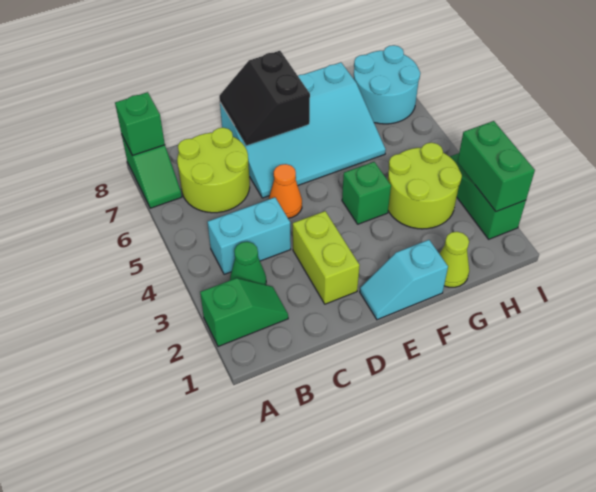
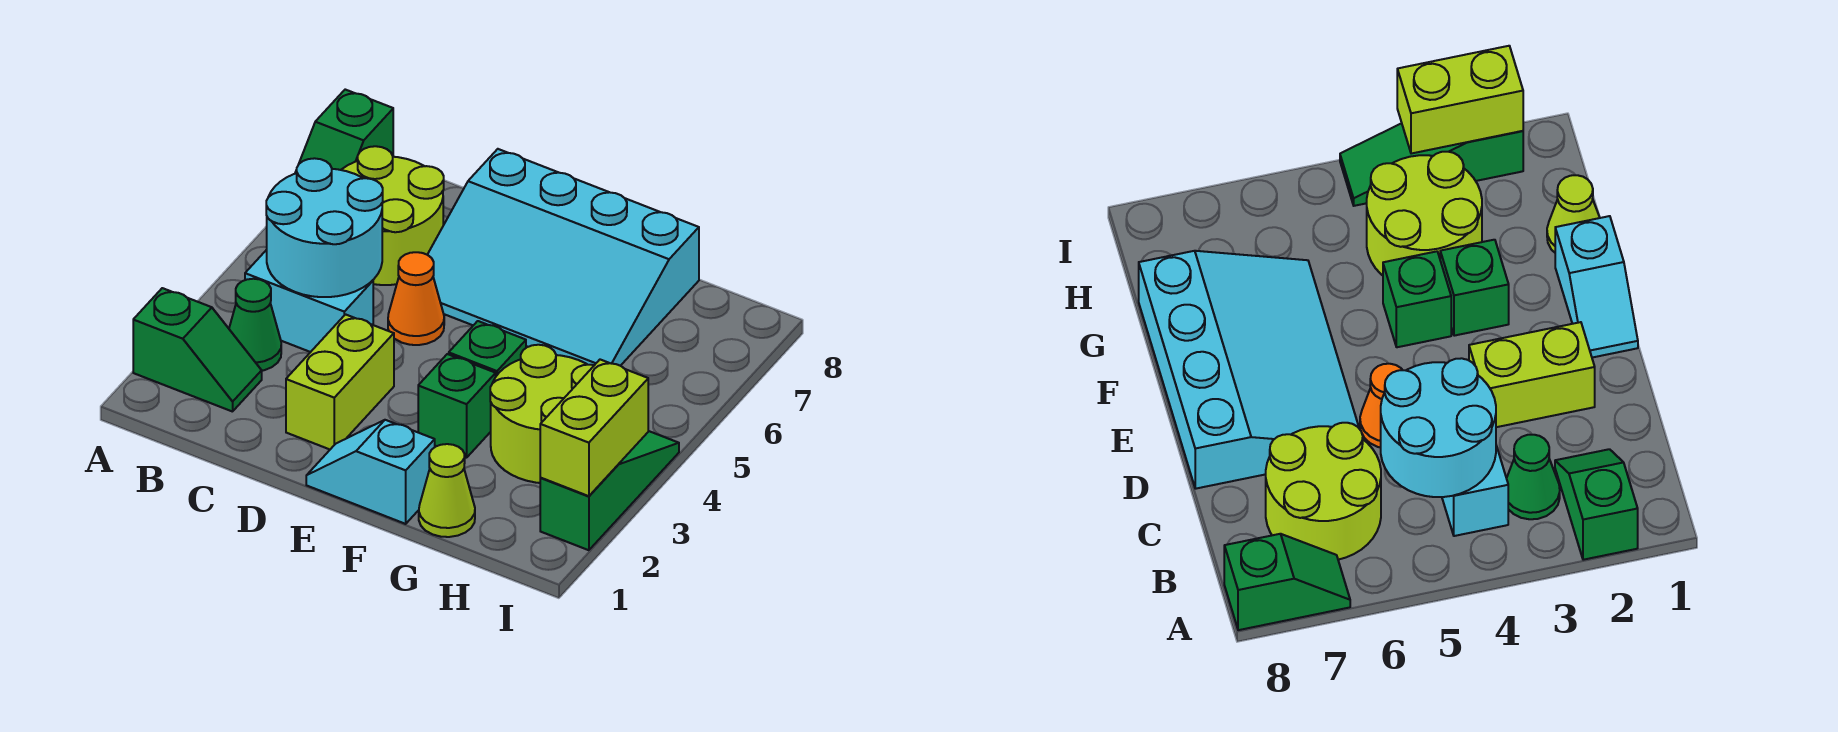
green brick A8 level 2 -> green brick F3 level 1
black slope D7:E8 level 2 top E -> none
cyan round brick H7:I8 level 1 -> cyan round brick B4:C5 level 2
green brick I2:I3 level 2 -> lime brick I2:I3 level 2

